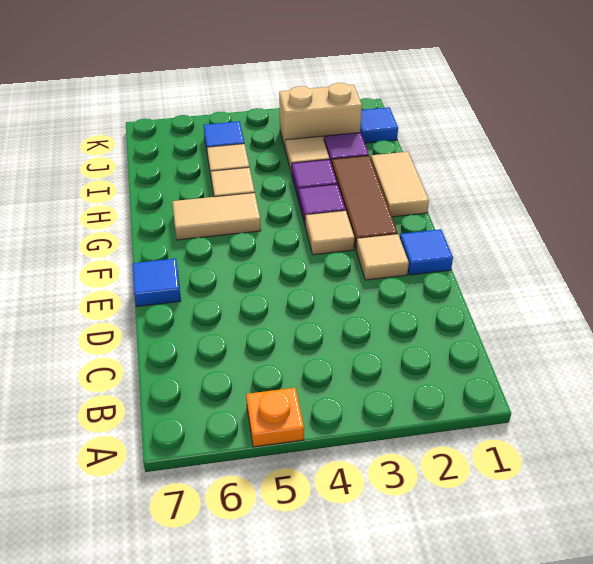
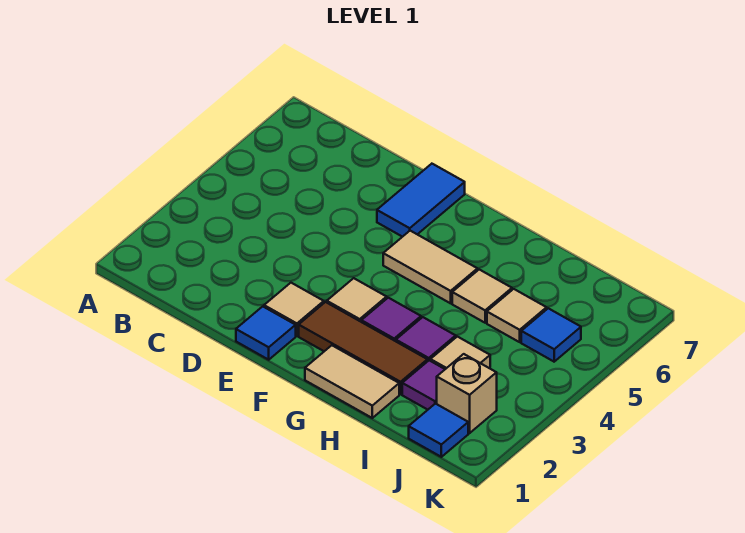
orange plate A5 level 1 -> none
blue tile E7 level 1 -> blue tile E6:E7 level 1
tan tile G5:G6 level 1 -> tan tile F5:G5 level 1
tan brick J2:J3 level 1 -> tan brick J2 level 1

